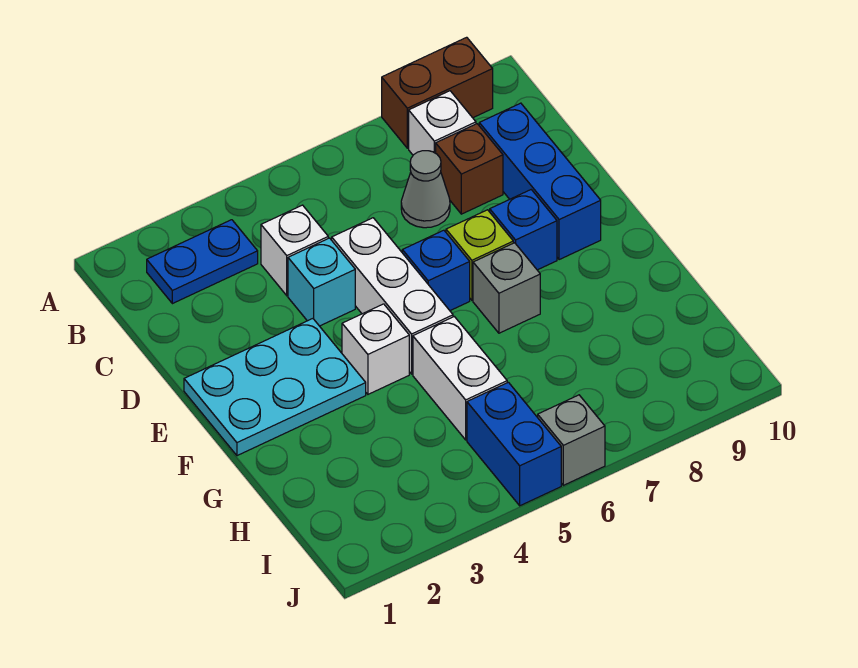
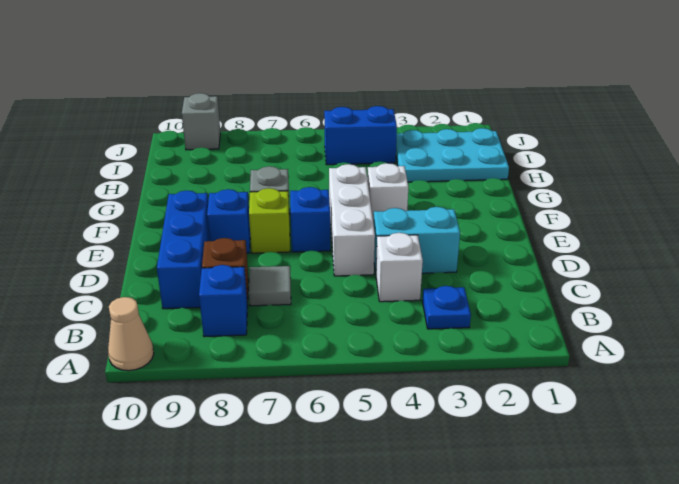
brown brick A8:A9 level 1 -> none
none -> tan cone A10 level 1
blue plate B2:B3 level 1 -> blue plate B3 level 1
white brick B8 level 1 -> blue brick B8 level 1
grey cone C7 level 1 -> grey tile C7 level 1
cyan brick D4 level 1 -> cyan brick D3:D4 level 1
cyan plate E1:F3 level 1 -> cyan plate H1:I3 level 1
white brick G5:H5 level 1 -> none
blue brick I5:J5 level 1 -> blue brick I4:I5 level 1
grey brick J6 level 1 -> grey brick J9 level 1

